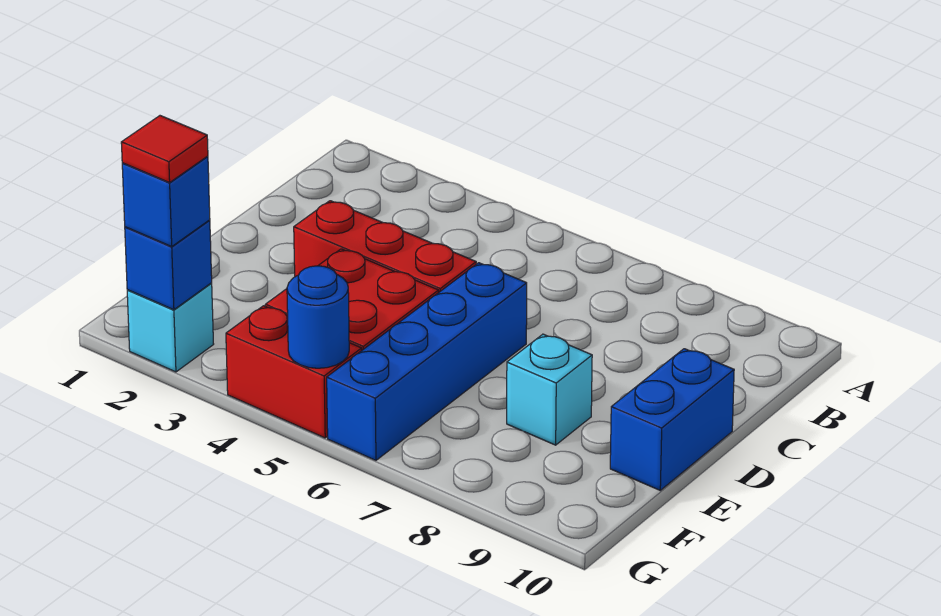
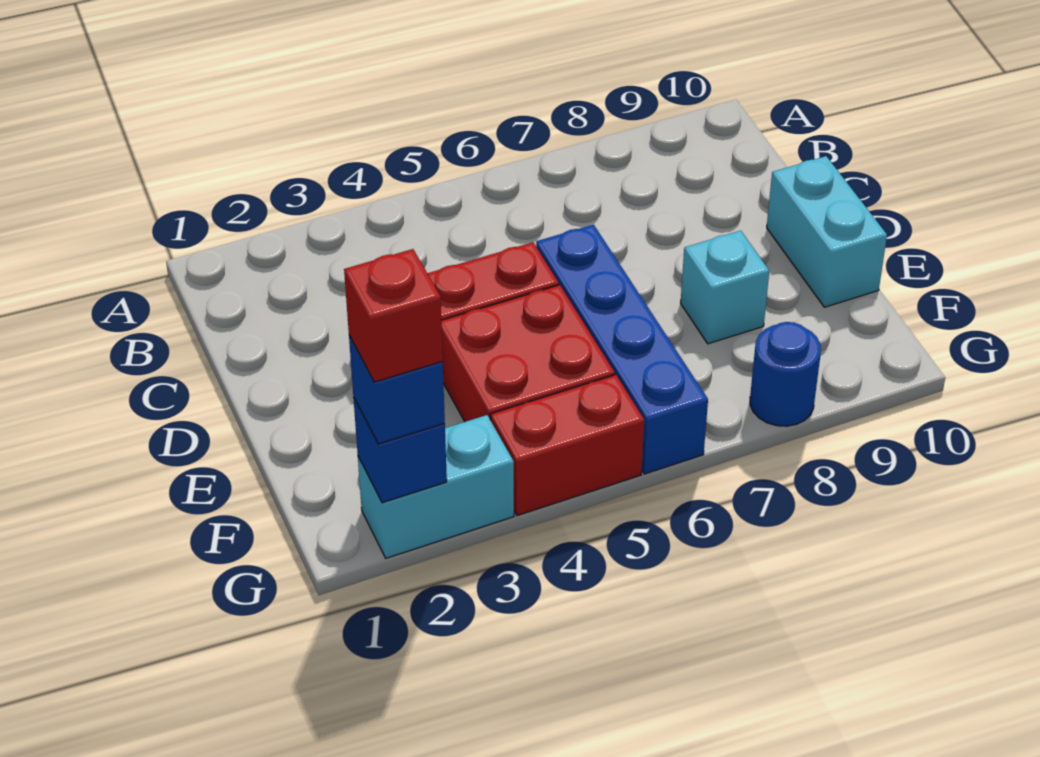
blue brick D10:E10 level 1 -> cyan brick D10:E10 level 1
cyan brick G2 level 1 -> cyan brick G2:G3 level 1
red tile G2 level 4 -> red brick G2 level 4
blue round brick G5 level 2 -> blue round brick G8 level 1

